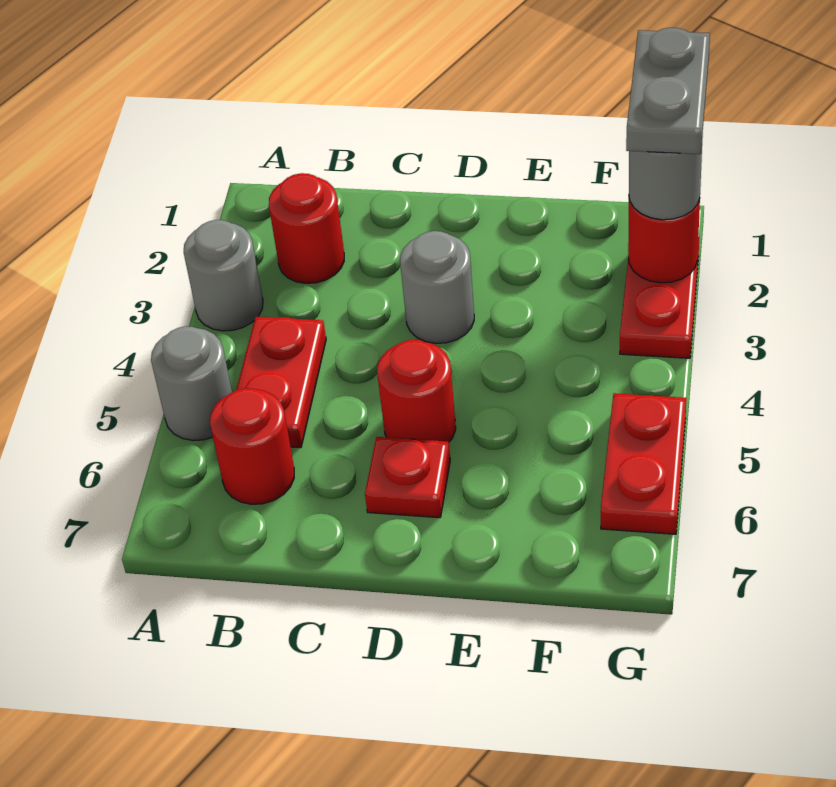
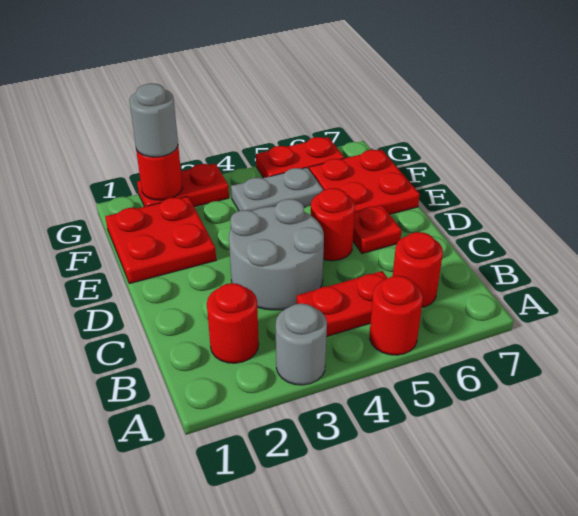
grey round brick A5 level 1 -> red round brick A5 level 1
grey round brick D3 level 1 -> grey round brick C3:D4 level 1
none -> red plate E1:F2 level 1
none -> red plate E6:F7 level 1
grey plate G1:G2 level 4 -> grey plate F4:F5 level 1

